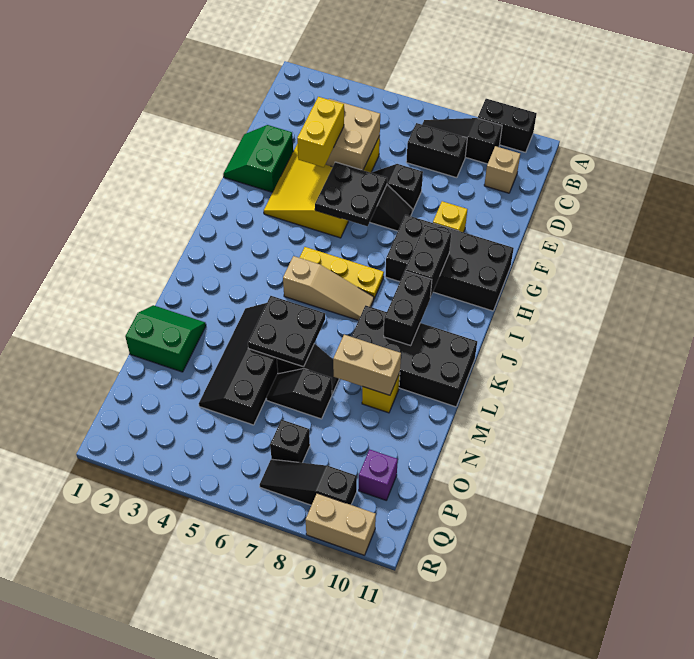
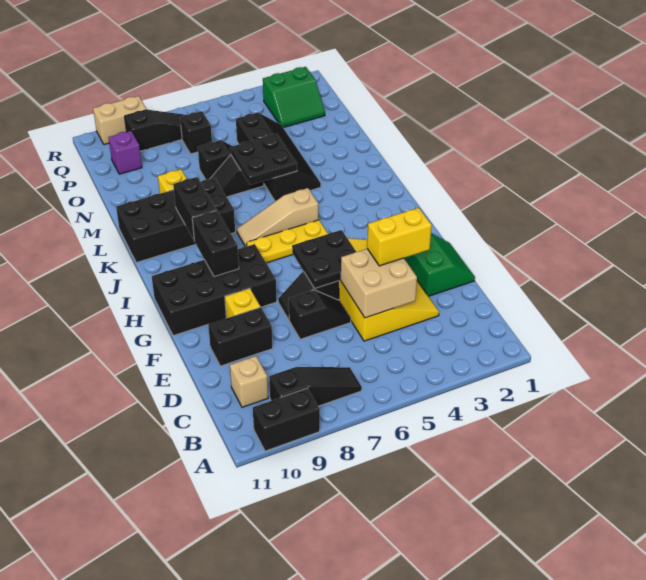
black brick C7:C8 level 1 -> black brick E9:E10 level 1
yellow brick E4:F4 level 3 -> yellow brick E3:E4 level 3
green slope M1:N2 level 1 top N -> green slope P2:Q3 level 1 top Q
tan brick M8:M9 level 2 -> none

